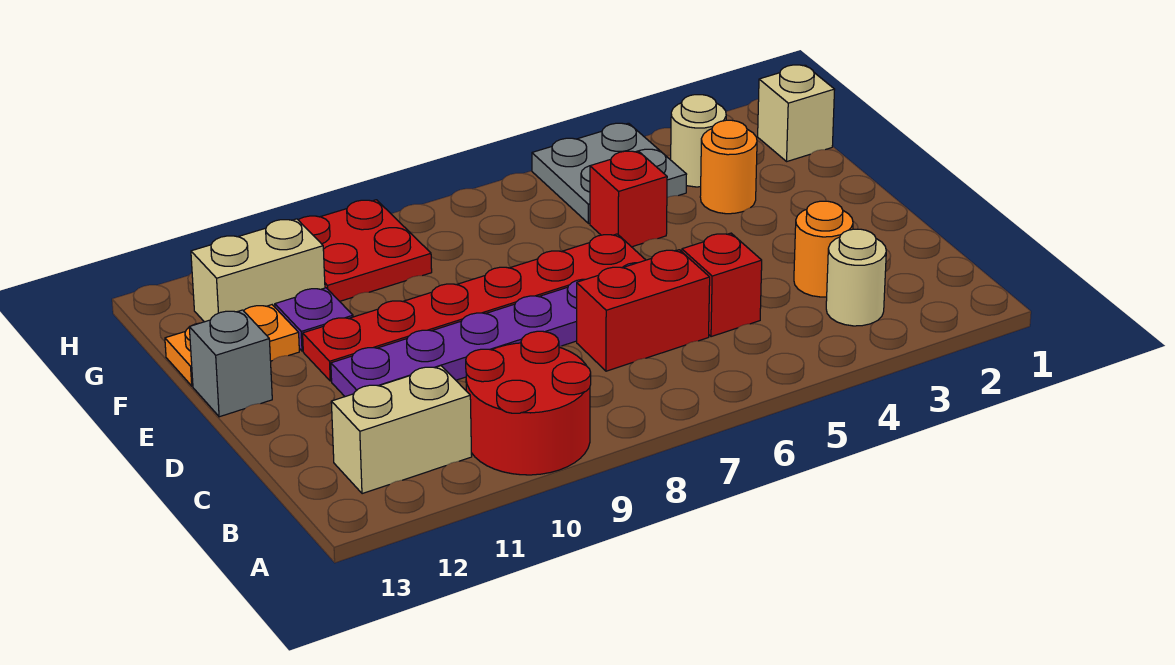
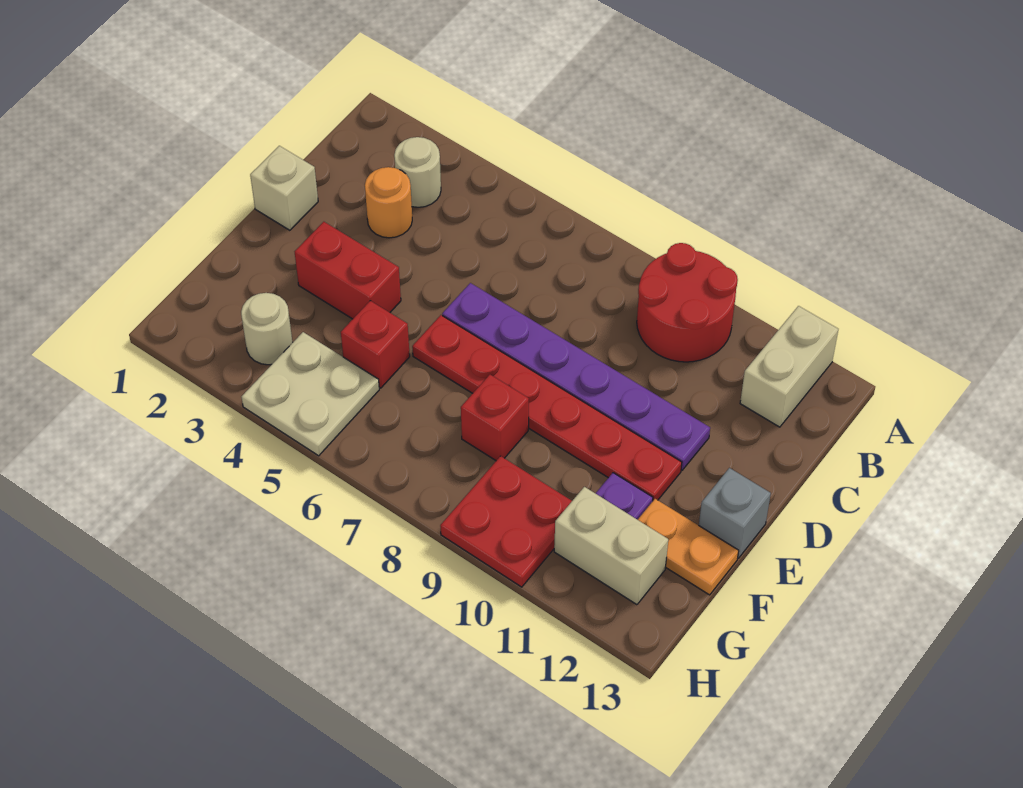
tan brick B11:B12 level 1 -> tan brick A12:B12 level 1
red brick C5 level 1 -> red brick F8 level 1
red brick C6:C7 level 1 -> red brick E3:E4 level 1
orange round brick F3 level 1 -> none
tan brick G1 level 1 -> tan brick D1 level 1
grey plate G4:H5 level 1 -> tan plate G4:H5 level 1

